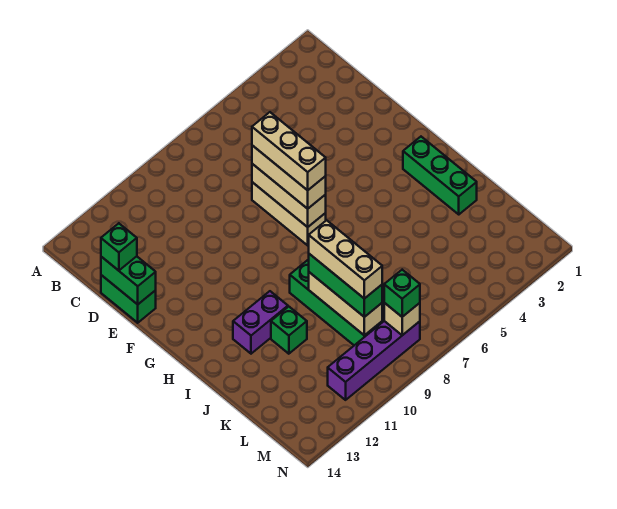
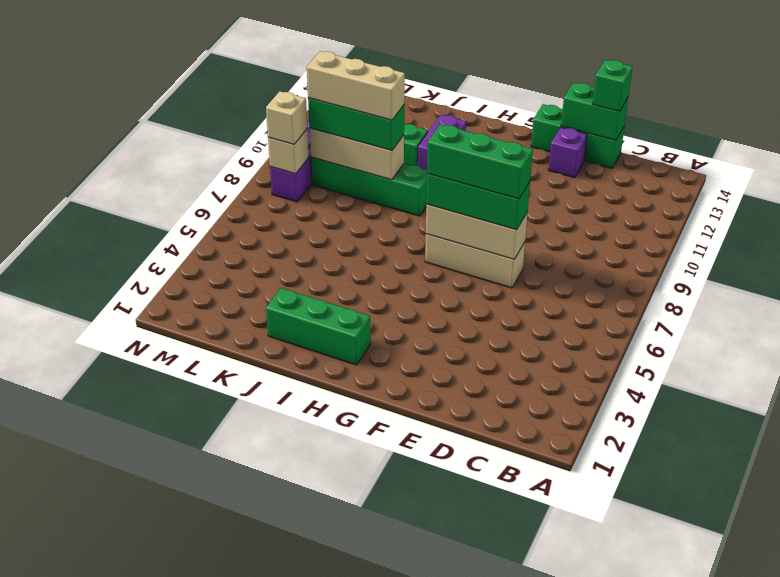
green brick D14:E14 level 1 -> green brick D14:F14 level 1
tan brick E7:G7 level 3 -> green brick E7:G7 level 3
tan brick E7:G7 level 4 -> green brick E7:G7 level 4
none -> purple brick E13 level 1
green brick M8 level 3 -> tan brick M8 level 3

